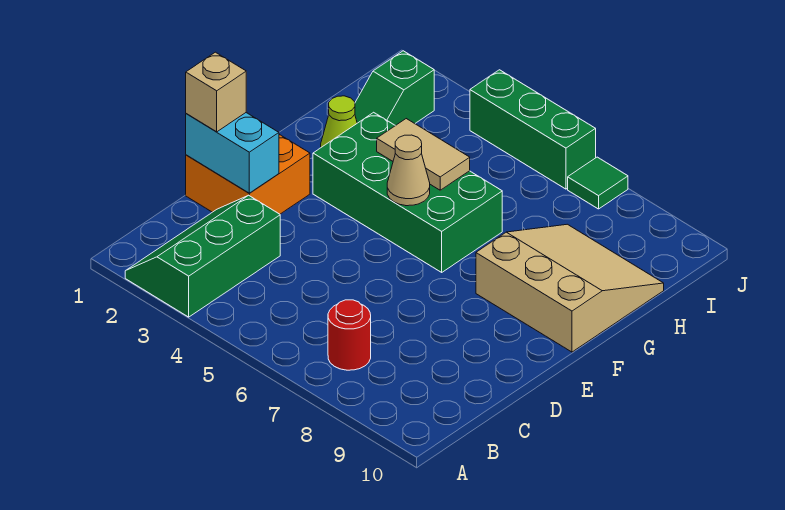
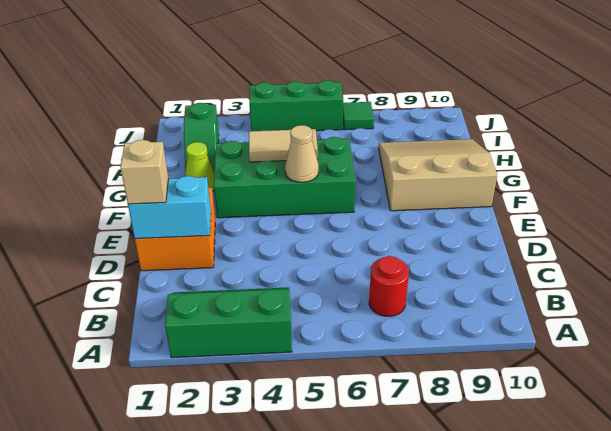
green slope A2:C3 level 1 top 3 -> green slope A2:B4 level 1 top A

